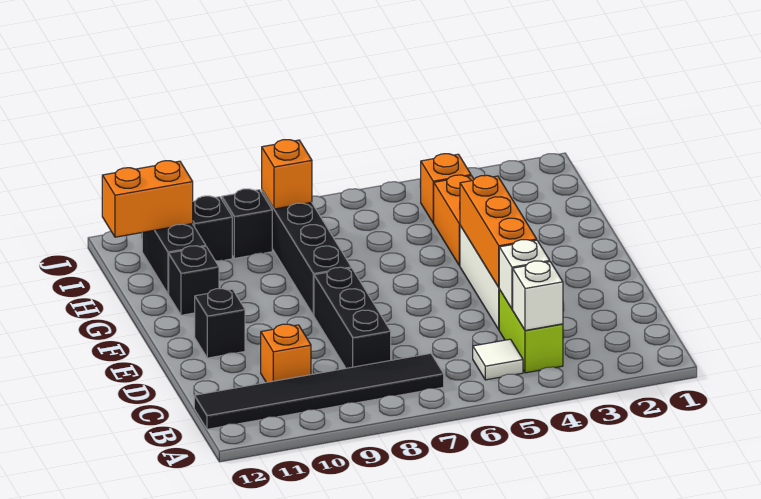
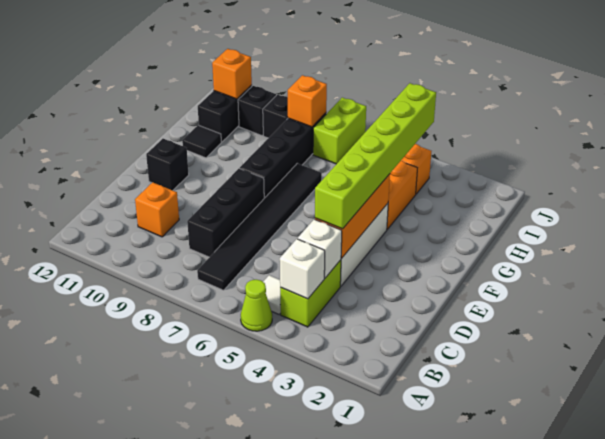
none -> lime cone A5 level 1
black tile B7:B12 level 1 -> black tile B7:G7 level 1
none -> lime brick D4:I4 level 3
black brick G11 level 1 -> black tile G11 level 1
none -> lime brick I7:J7 level 1
orange brick I11:I12 level 2 -> orange brick I11 level 2

